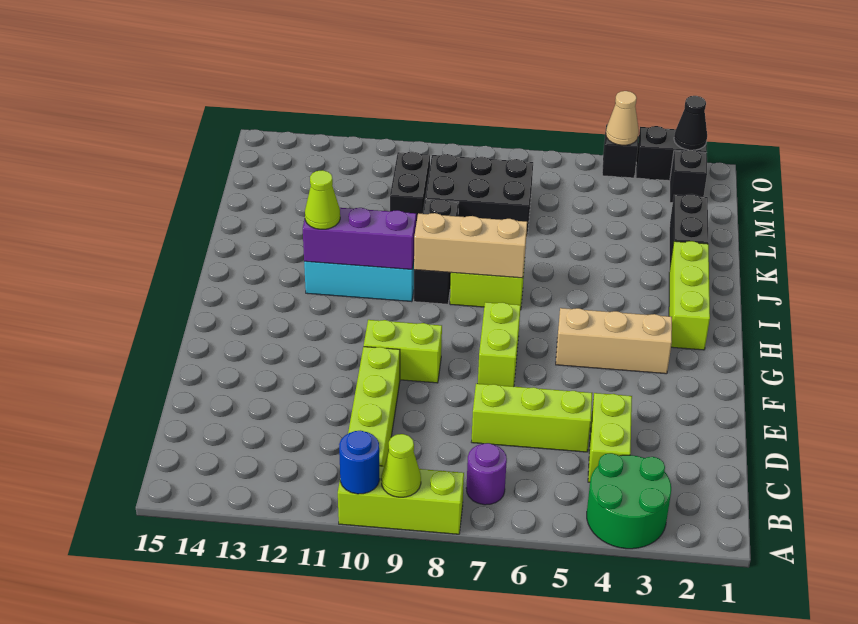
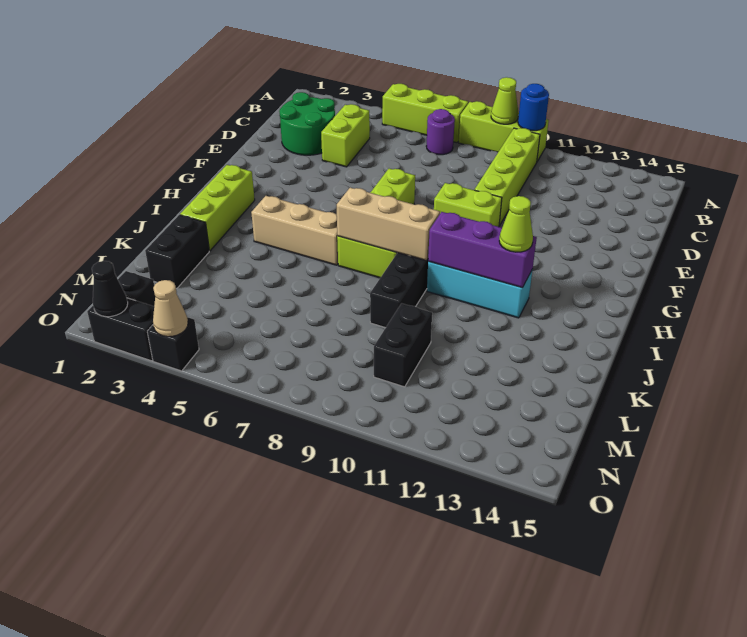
green round brick A3:B4 level 1 -> green round brick C2:D3 level 1
lime brick D5:D7 level 1 -> lime brick A5:A7 level 1
tan brick G3:G5 level 1 -> tan brick I4:I6 level 1
black brick L7:M9 level 1 -> none

